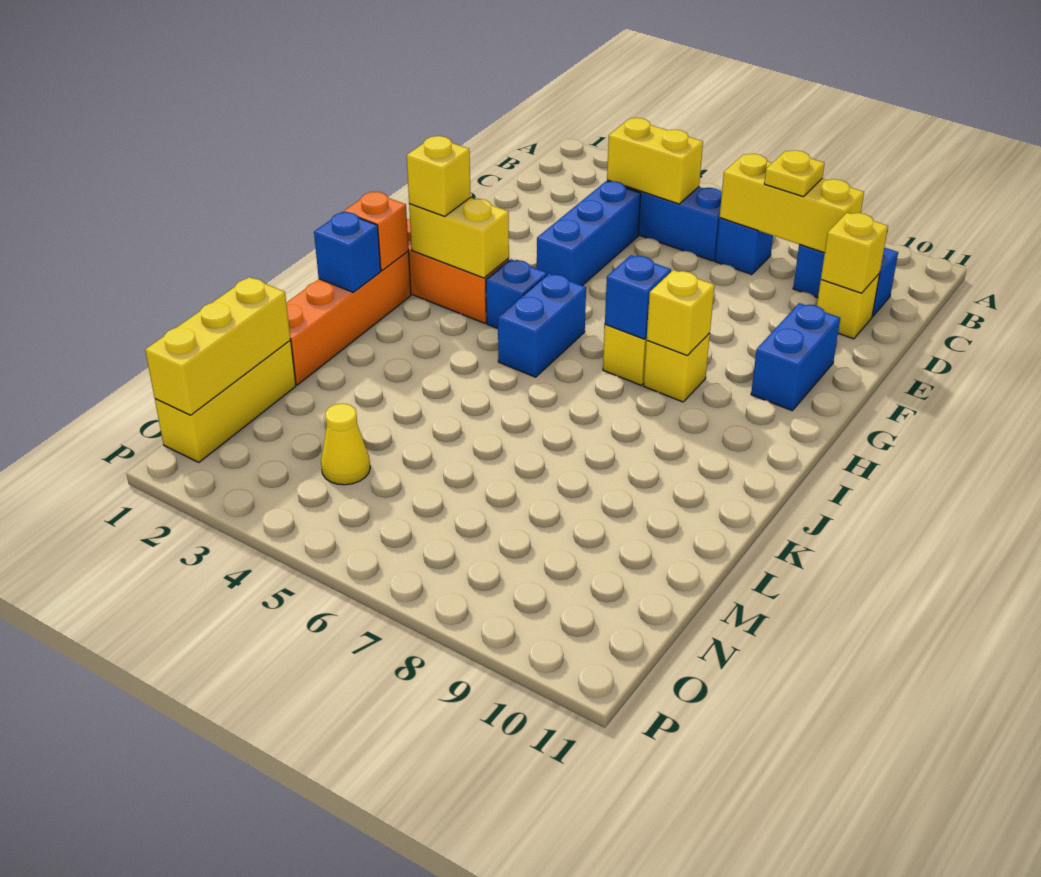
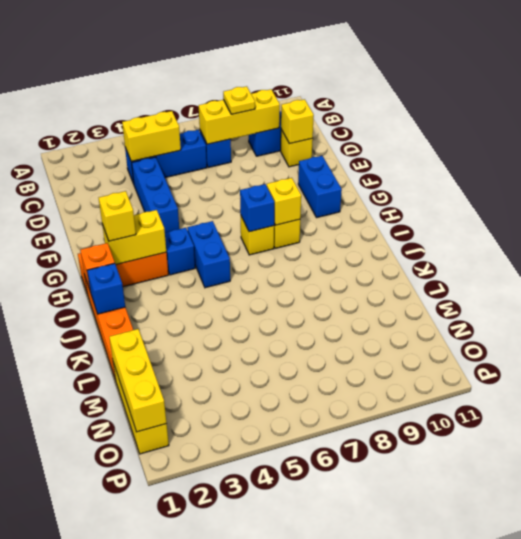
yellow cone N4 level 1 -> none

